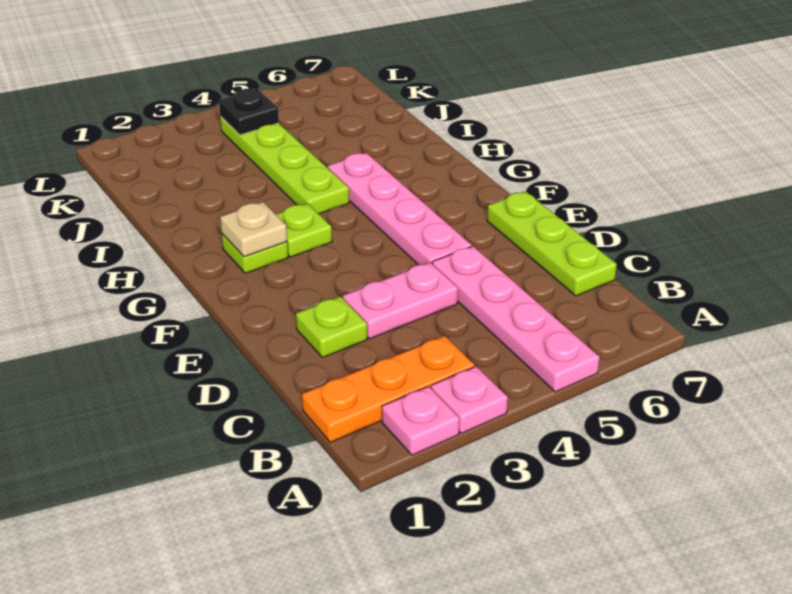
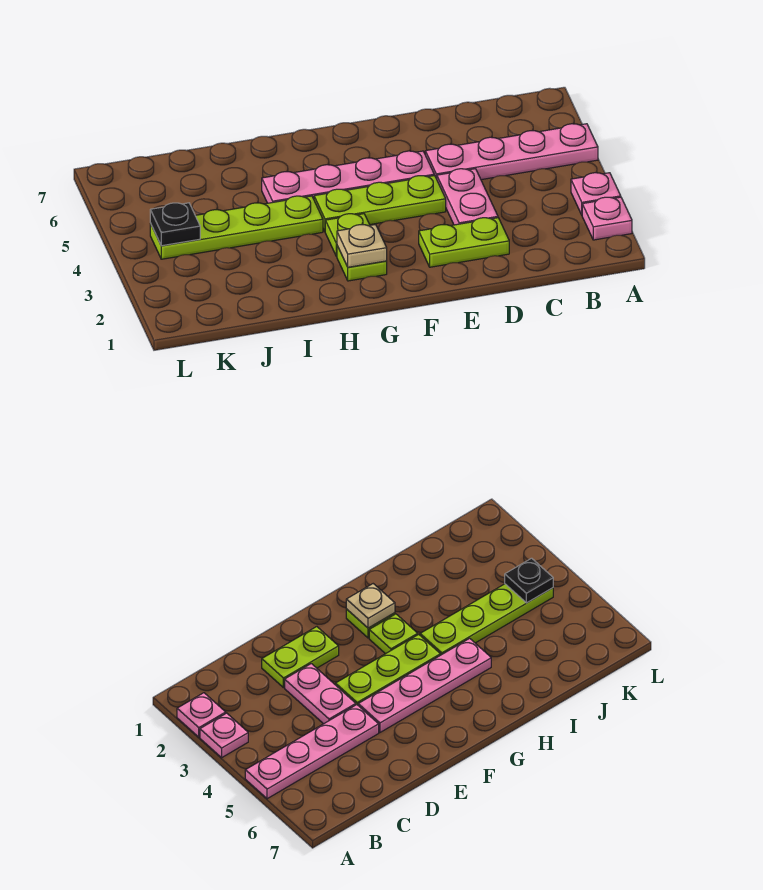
orange plate B1:B3 level 1 -> none
lime plate C7:E7 level 1 -> lime plate E4:G4 level 1
lime plate D2 level 1 -> lime plate D2:E2 level 1

